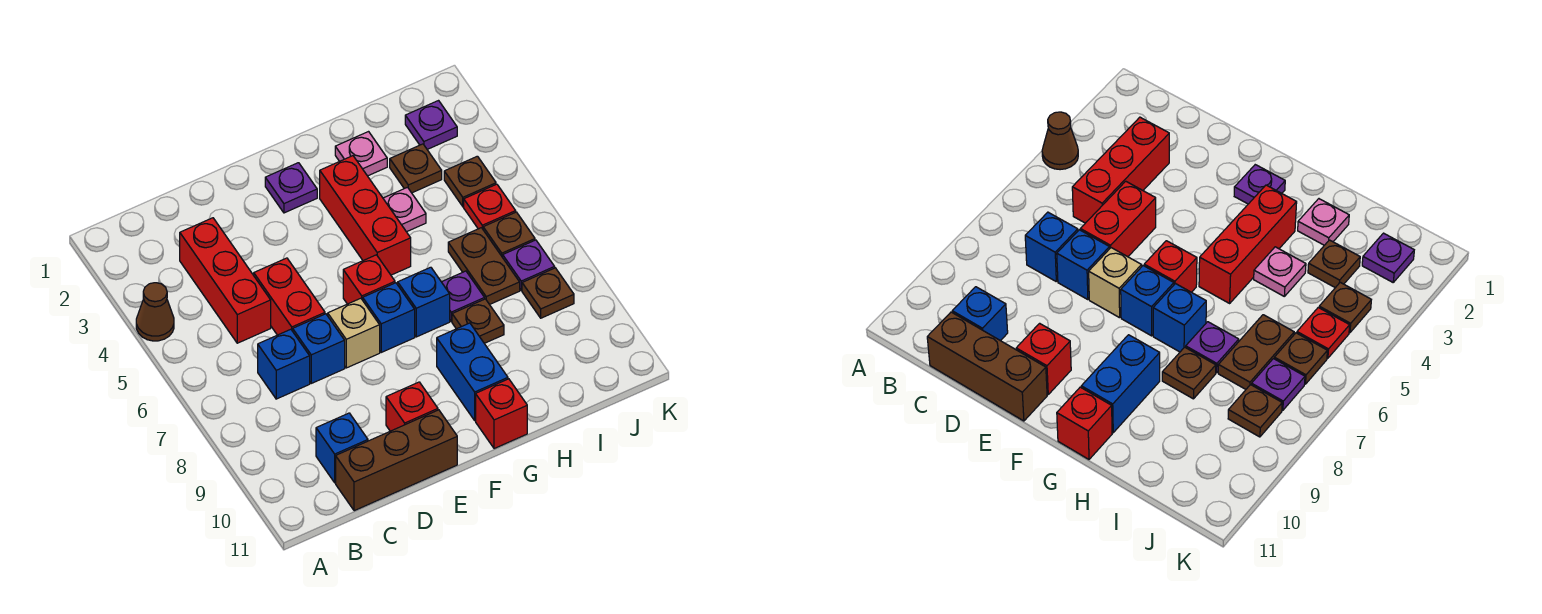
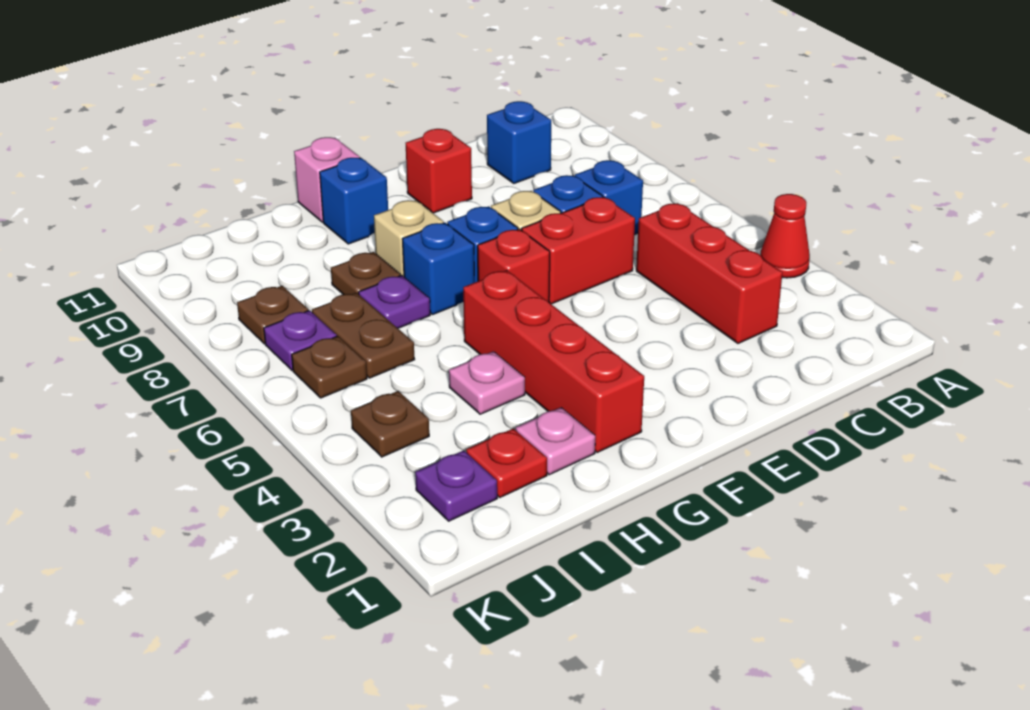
brown cone A4 level 1 -> red cone A4 level 1
brown brick C11:E11 level 1 -> none
red brick D5:D6 level 1 -> red brick D6:E6 level 1
purple plate F2 level 1 -> none
red brick G3:G5 level 1 -> red brick G2:G5 level 1
none -> tan brick G8 level 1
blue brick G9:G10 level 1 -> blue brick G10 level 1
red brick G11 level 1 -> pink brick G11 level 1
brown plate I3 level 1 -> none
red plate J5 level 1 -> red plate I2 level 1

